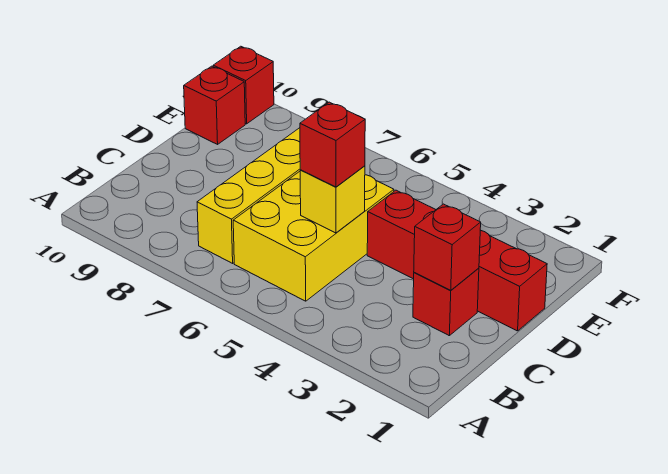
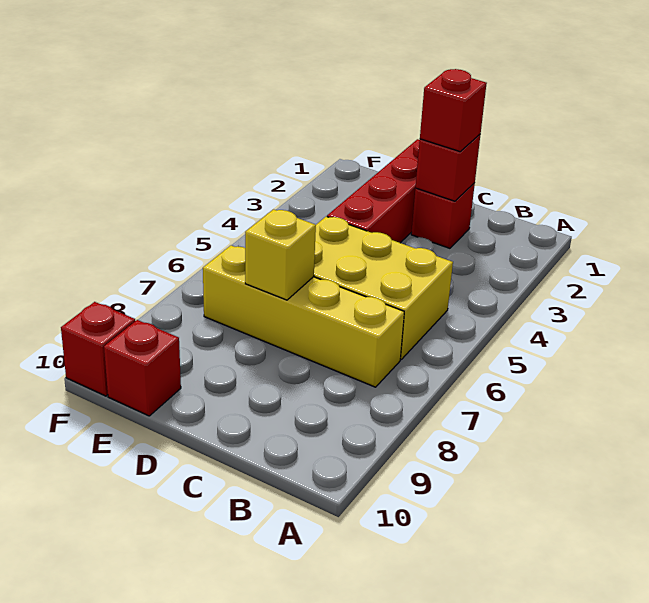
yellow brick C5 level 2 -> yellow brick D7 level 2
red brick C5 level 3 -> red brick C2 level 3

